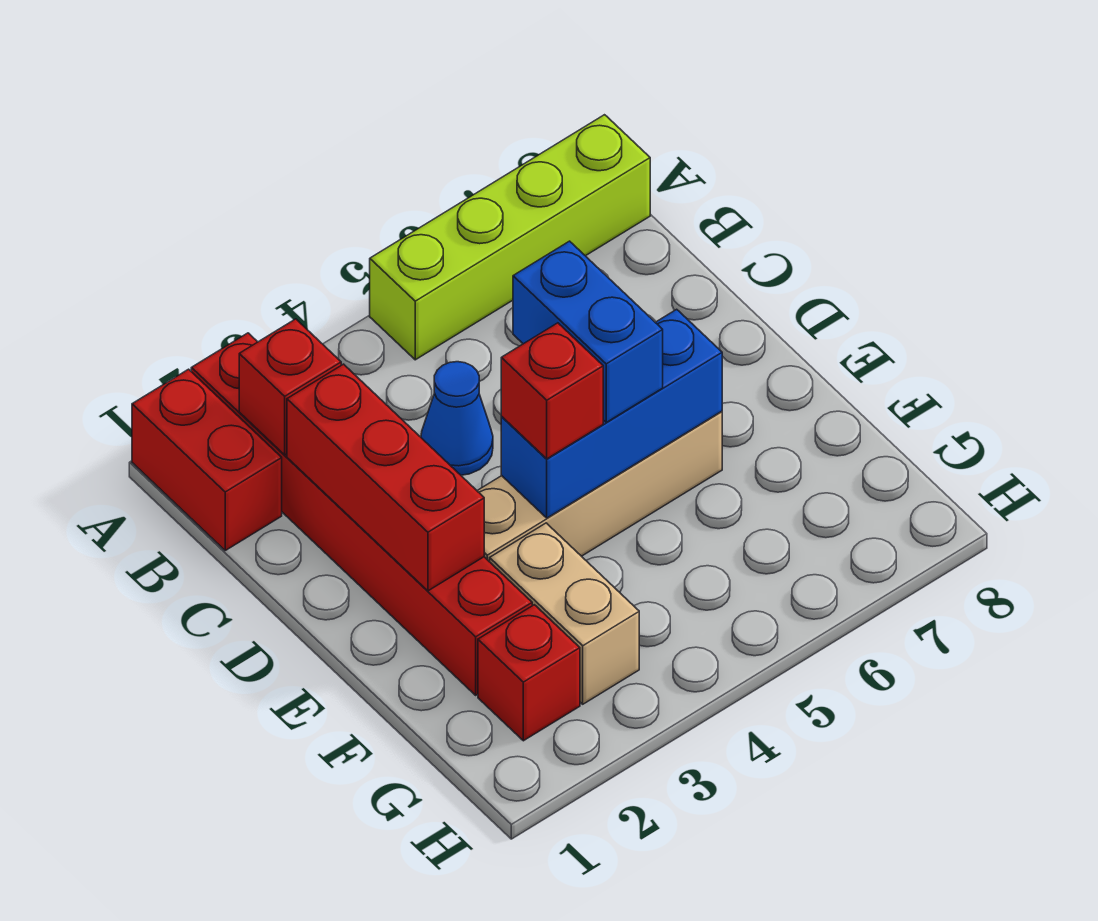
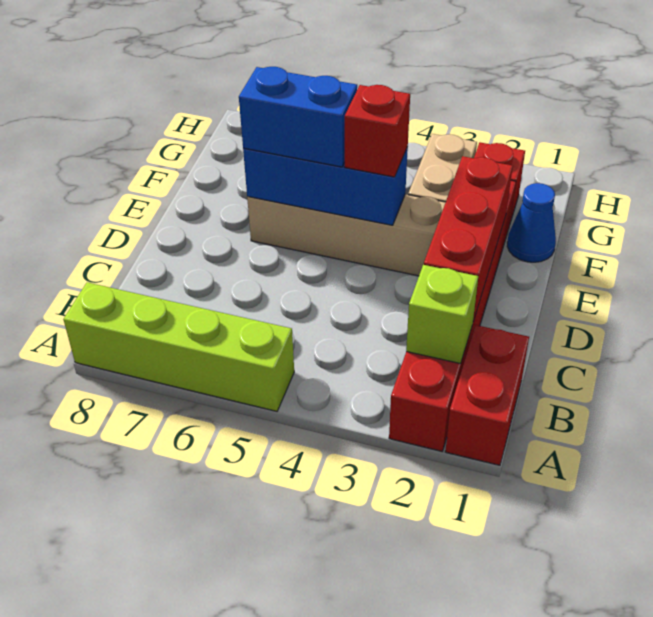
red brick B2 level 2 -> lime brick B2 level 2
blue cone C4 level 1 -> blue cone F1 level 1
blue brick D5:E5 level 3 -> blue brick E5:E6 level 3

